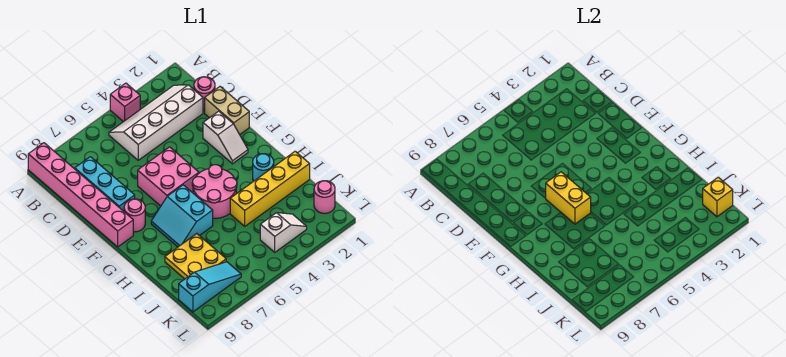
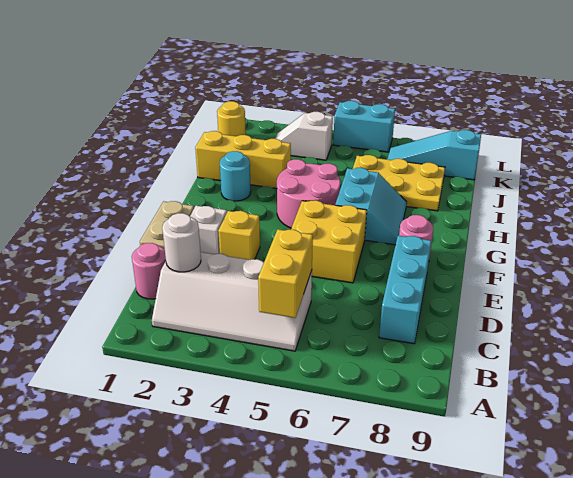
pink brick A4 level 1 -> none
pink brick A9:F9 level 1 -> none
none -> white round brick C2 level 2
pink brick E5:F6 level 1 -> yellow brick E5:F6 level 1
yellow brick F6:G6 level 2 -> yellow brick B5:C5 level 2
yellow brick I1:I4 level 1 -> yellow brick I1:I3 level 1
yellow plate I7:J8 level 1 -> yellow plate I6:J8 level 1
pink round brick K1 level 1 -> yellow round brick K1 level 1
yellow brick K1 level 2 -> yellow brick E3 level 1
none -> cyan brick L5:L6 level 1

